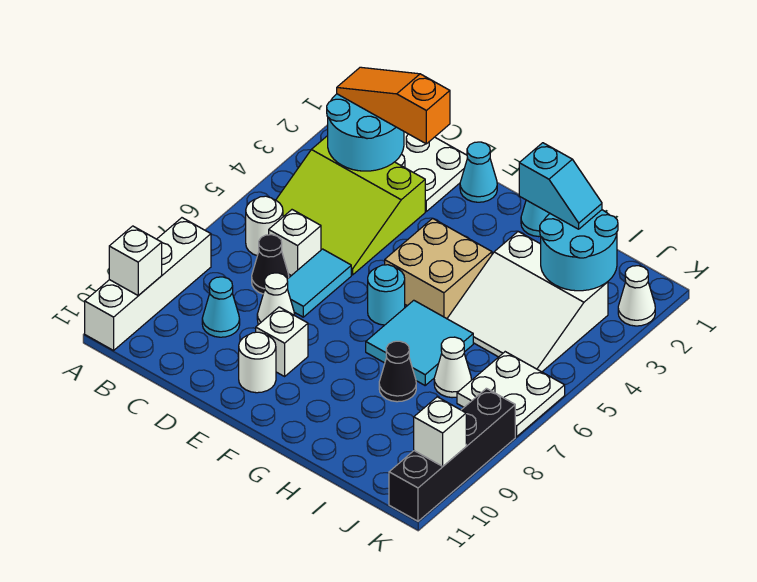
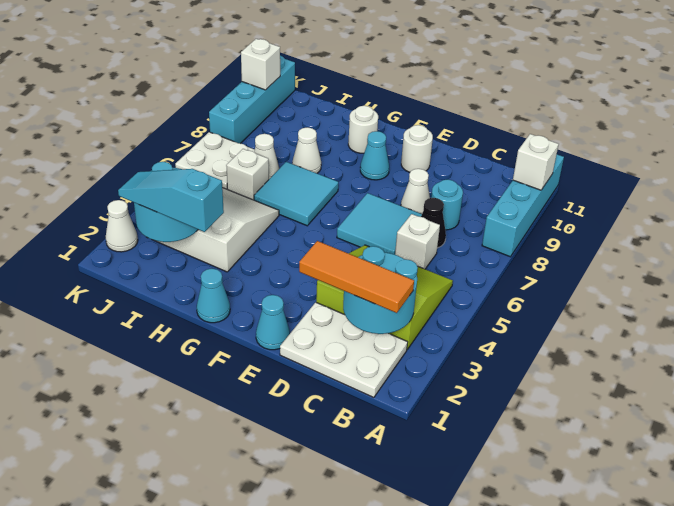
white brick A8:A11 level 1 -> cyan brick A8:A11 level 1
orange slope B2:D2 level 3 top D -> orange tile B2:D2 level 3
white round brick B6 level 1 -> white round brick G10 level 1
cyan cone C9 level 1 -> cyan cone F9 level 1
cyan tile D6:D7 level 1 -> cyan tile D6:E7 level 1
white brick E9 level 1 -> white brick I6 level 1
tan brick F4:G5 level 1 -> none
cyan round brick F6 level 1 -> cyan round brick C8 level 1
cyan slope H2:I2 level 3 top H -> cyan slope H2:J2 level 3 top H
black cone H8 level 1 -> white cone H8 level 1
black brick K8:K11 level 1 -> cyan brick K8:K11 level 1

